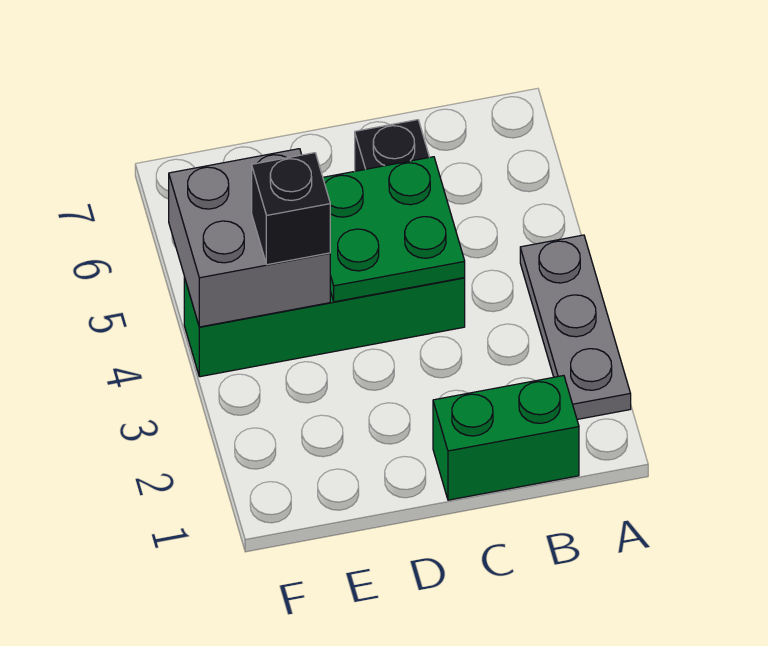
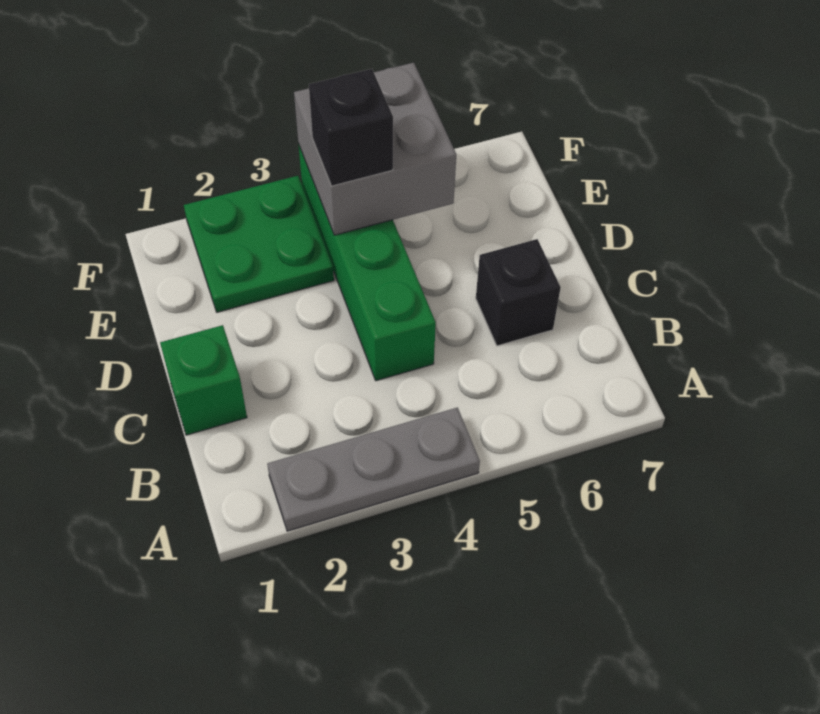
green brick B1:C1 level 1 -> green brick C1 level 1
green plate C4:D5 level 2 -> green plate E2:F3 level 1

